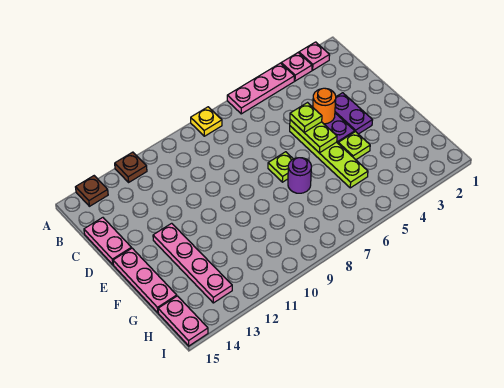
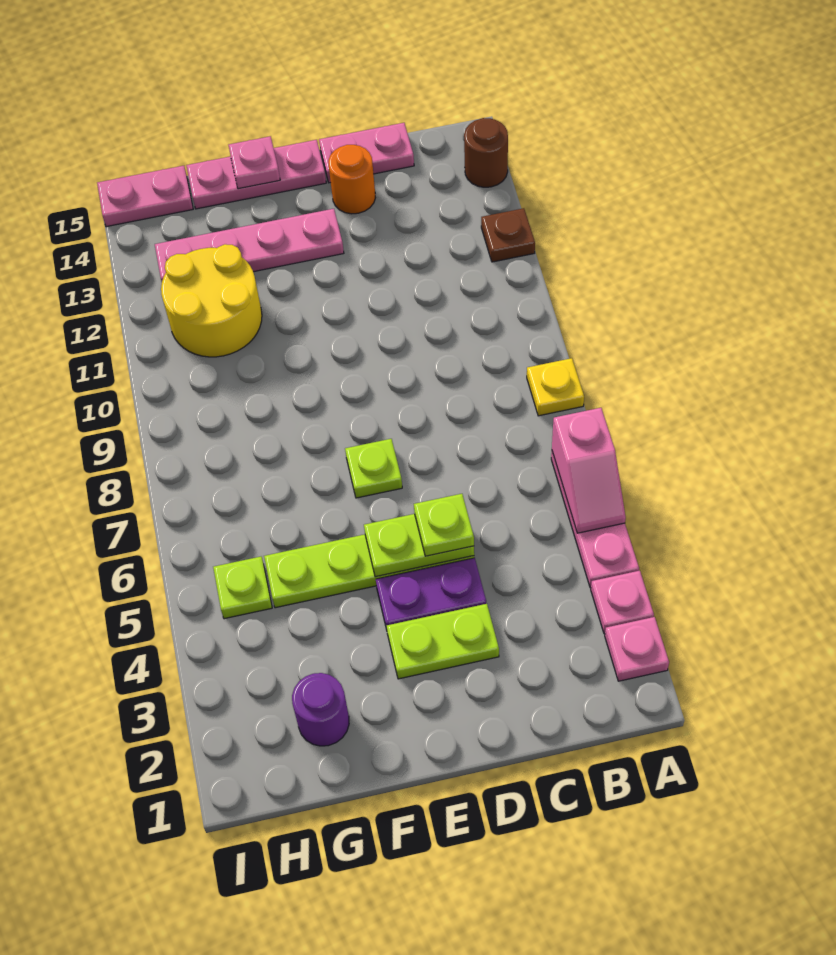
none -> pink slope A5:A6 level 2 top 6
brown plate A14 level 1 -> brown round brick A14 level 1
purple plate D3:E3 level 1 -> lime plate D3:E3 level 1
orange round brick D4 level 2 -> orange round brick D14 level 1
lime plate F4 level 1 -> lime plate H5 level 1
purple round brick F7 level 1 -> purple round brick G2 level 1
none -> pink plate F15 level 2
none -> yellow round brick G11:H12 level 1

